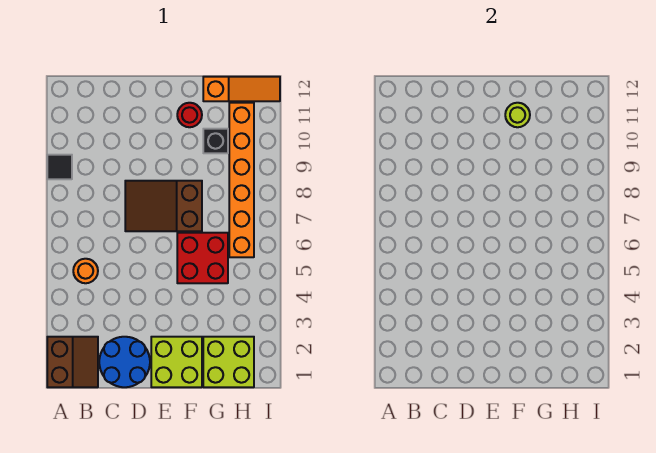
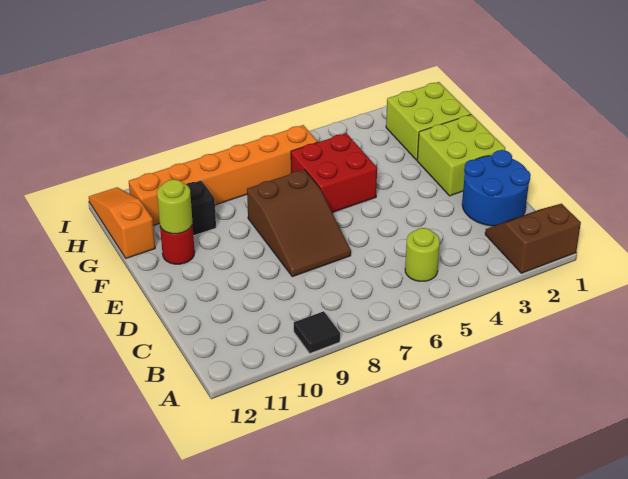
orange round brick B5 level 1 -> lime round brick B5 level 1

